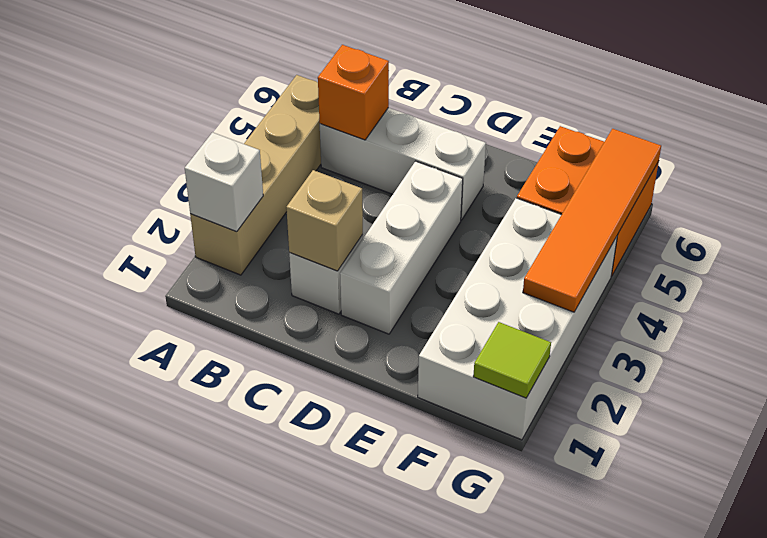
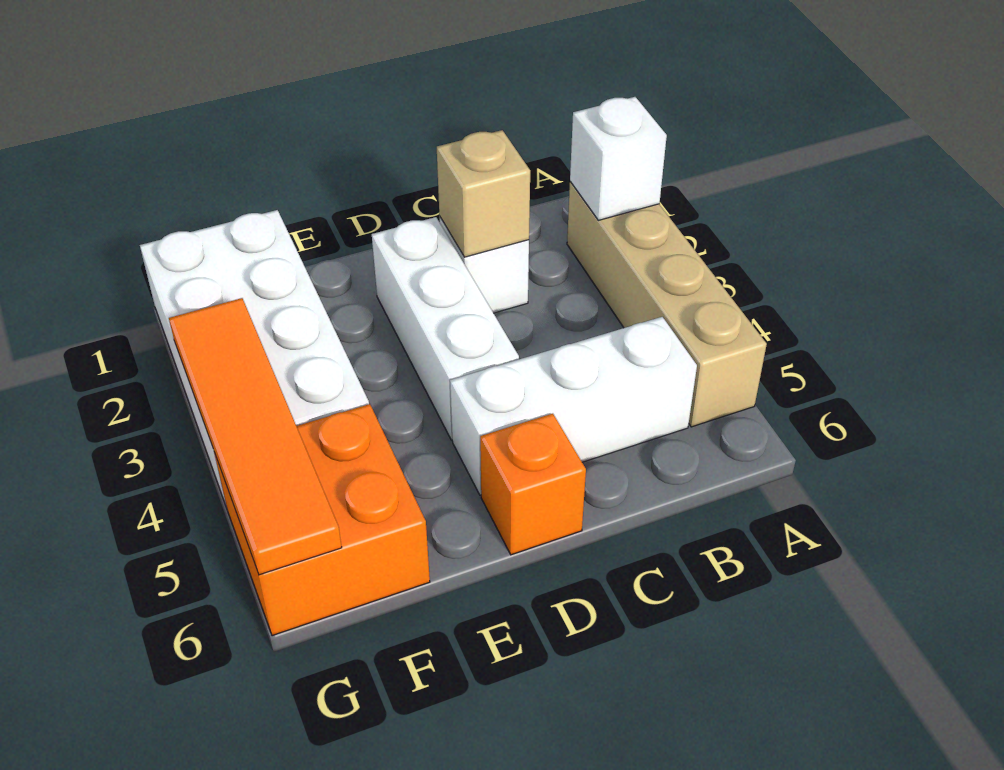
orange brick B5 level 2 -> orange brick D6 level 1
lime tile G1 level 2 -> none

